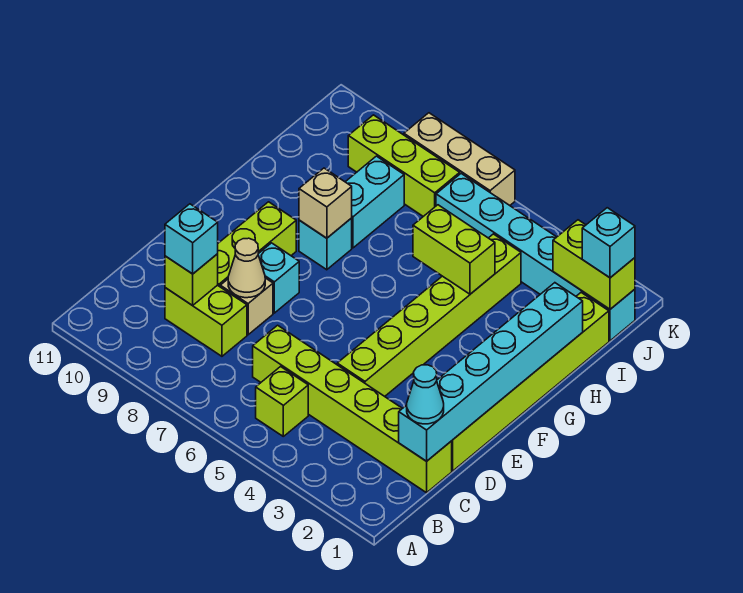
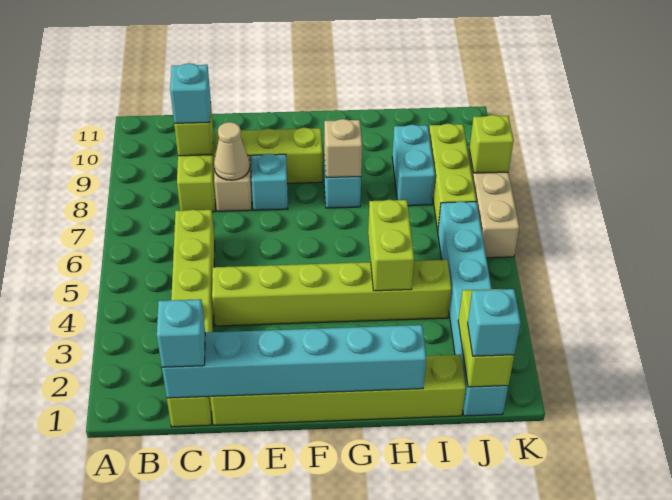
lime brick B5 level 1 -> lime brick K8 level 2
cyan cone C1 level 3 -> cyan brick C1 level 3
cyan brick H8:I8 level 1 -> cyan brick I8:I9 level 1

